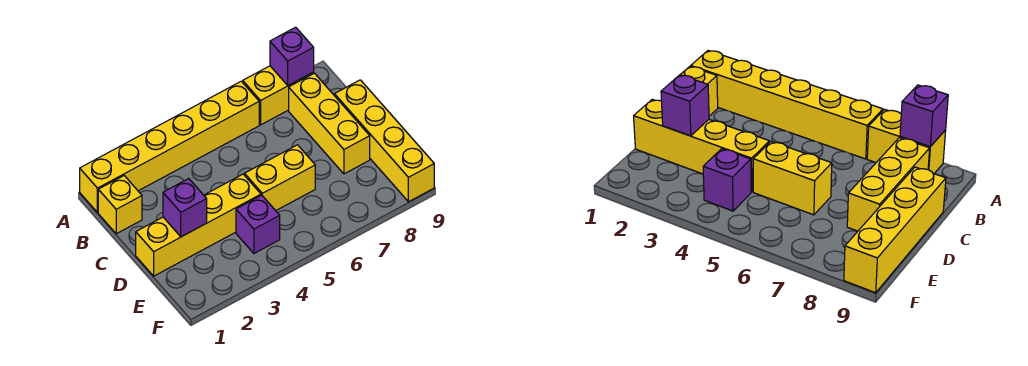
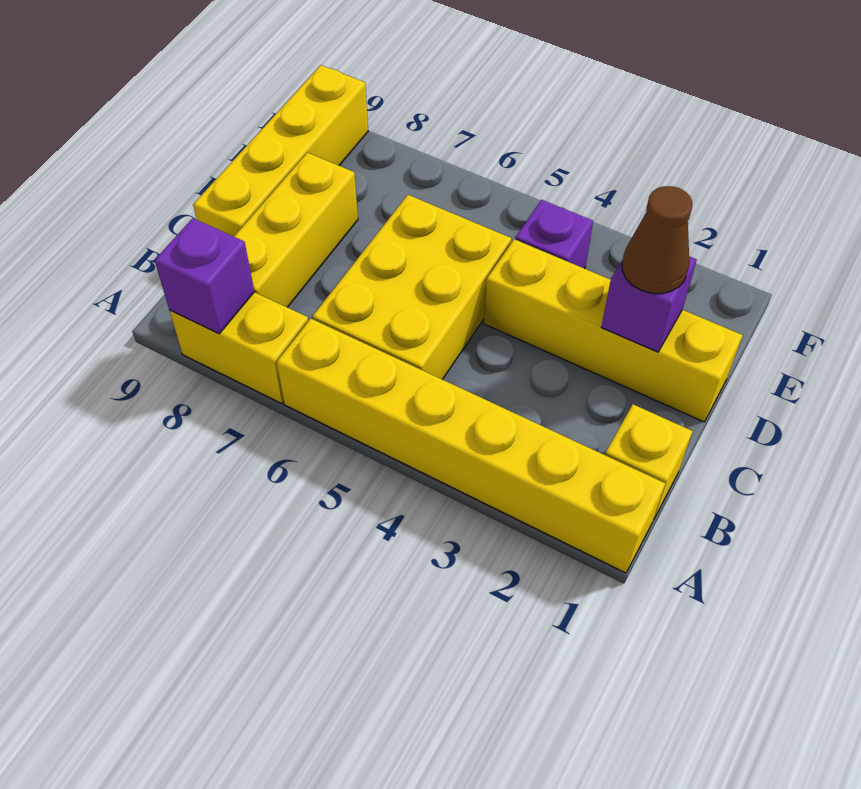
none -> brown cone D2 level 3
yellow brick D5:D6 level 1 -> yellow brick B5:D6 level 1

